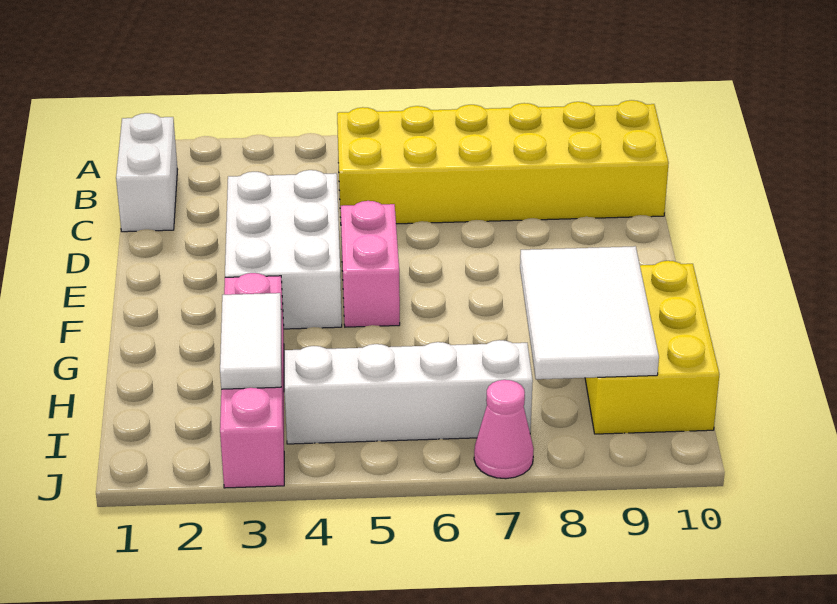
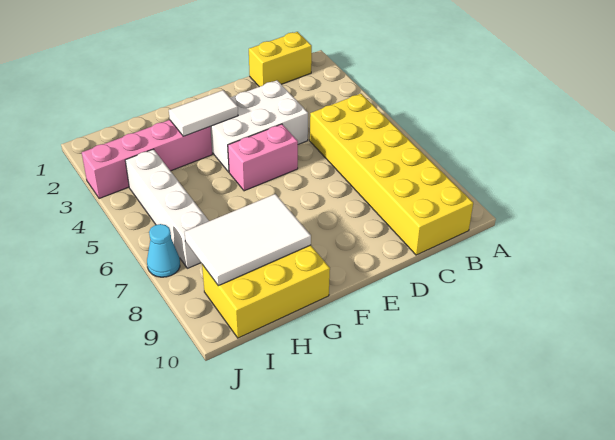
white brick B1:C1 level 1 -> yellow brick B1:C1 level 1
white tile H3:I3 level 2 -> white tile F3:G3 level 2
pink cone J7 level 1 -> cyan cone J7 level 1

